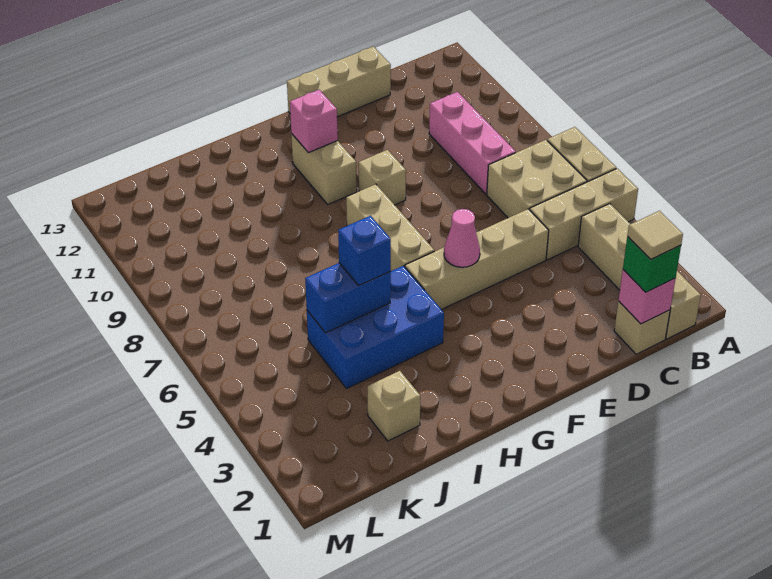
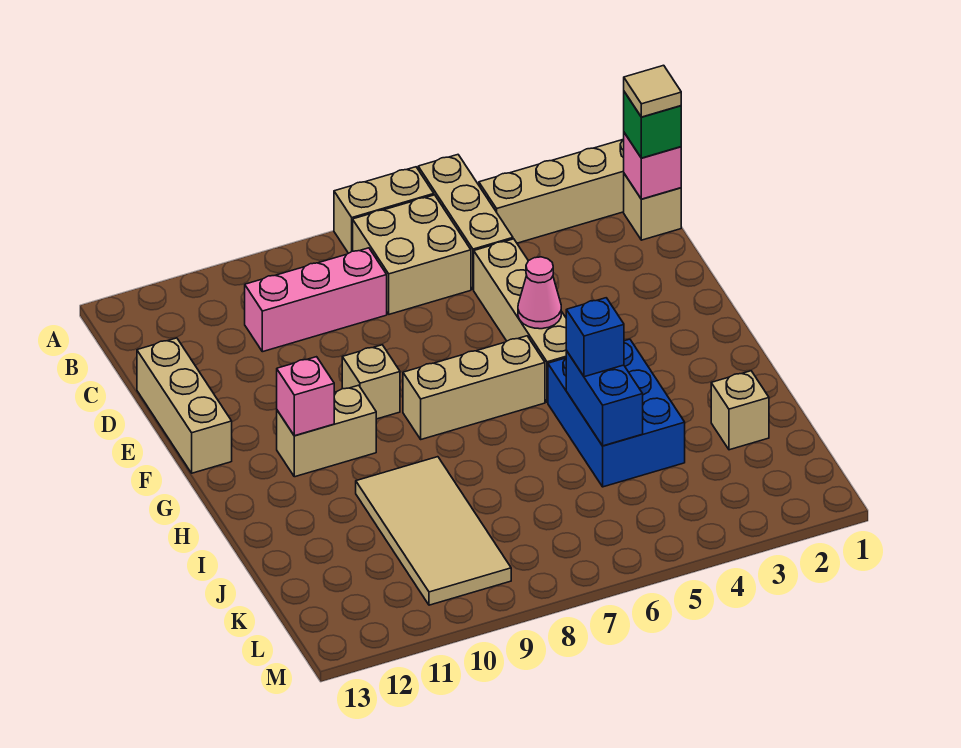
none -> tan tile I9:L10 level 1

